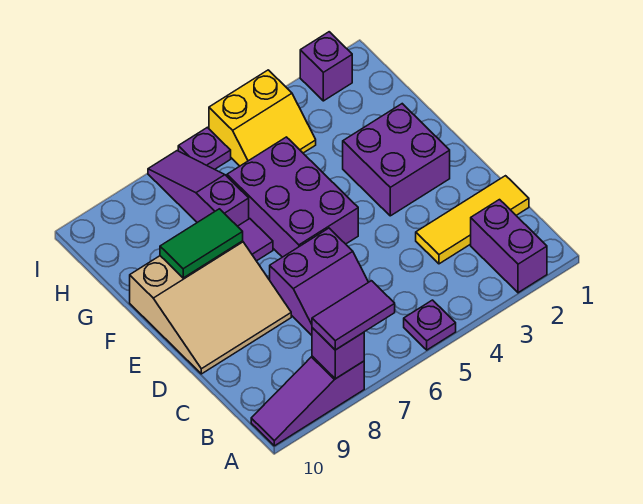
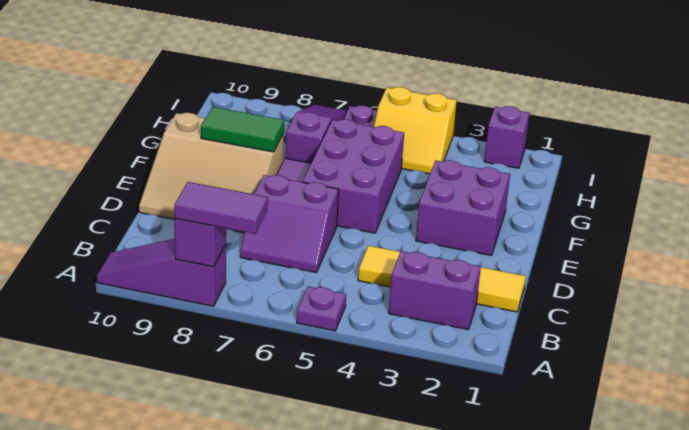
purple brick A2:B2 level 1 -> purple brick B2:B3 level 1
yellow tile C1:C3 level 1 -> yellow tile C1:C4 level 1

